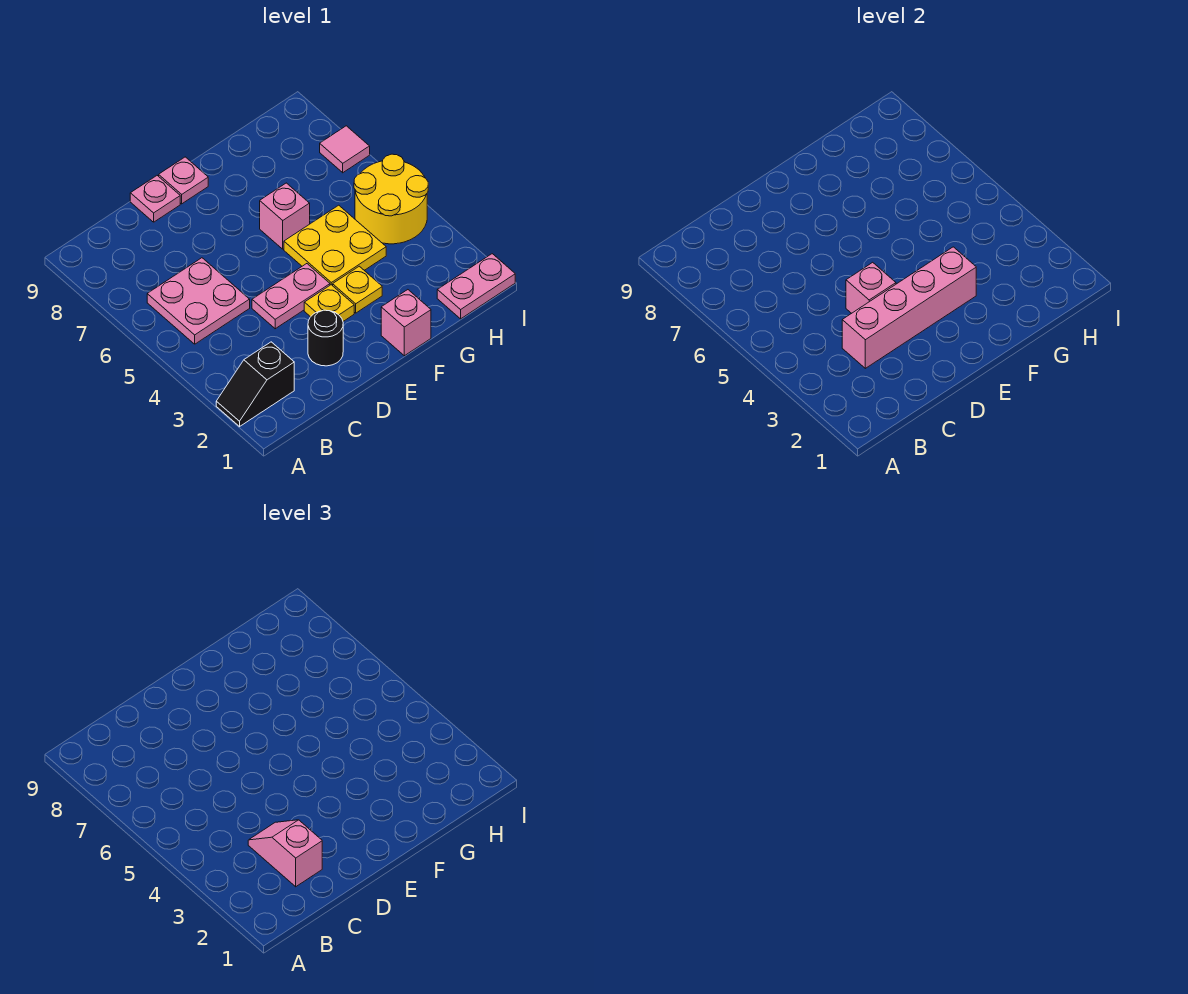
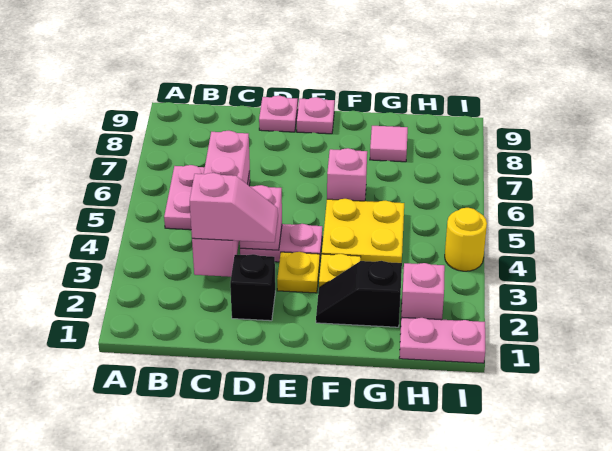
black slope A2:B2 level 1 top B -> black slope F2:G2 level 1 top G
pink slope C2:C3 level 3 top 2 -> pink slope C3:D3 level 3 top C
pink brick C3:F3 level 2 -> pink brick C3:C6 level 2
black round brick D2 level 1 -> black brick D2 level 1
pink brick F1 level 1 -> pink brick H2 level 1
yellow round brick H4:I5 level 1 -> yellow round brick I4 level 1
pink tile I7 level 1 -> pink tile G8 level 1

